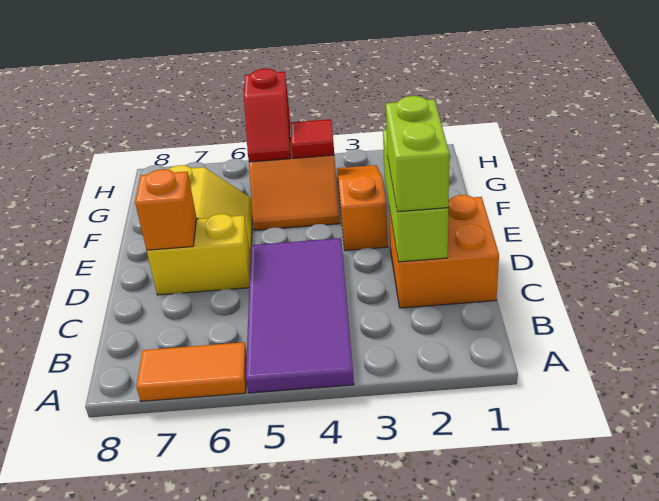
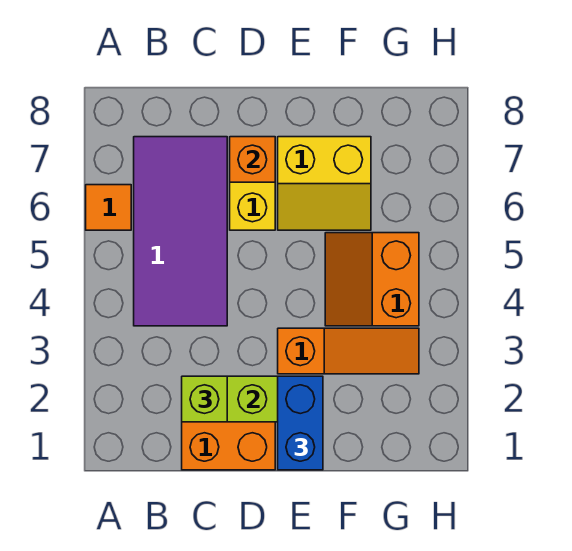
purple tile A4:D5 level 1 -> purple tile B4:C7 level 1
orange tile A6:A7 level 1 -> orange tile A6 level 1
lime brick C2:D2 level 3 -> lime brick C2 level 3
none -> blue brick E1:E2 level 3
red tile G4 level 2 -> none
red slope G5:H5 level 2 top H -> none

